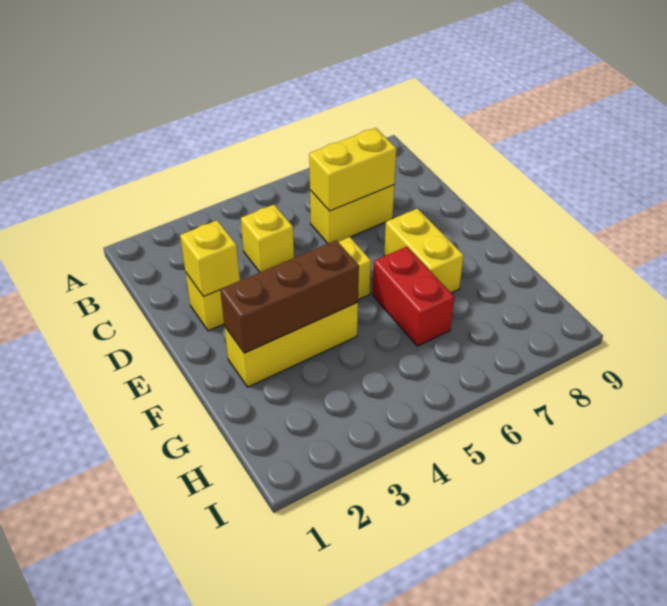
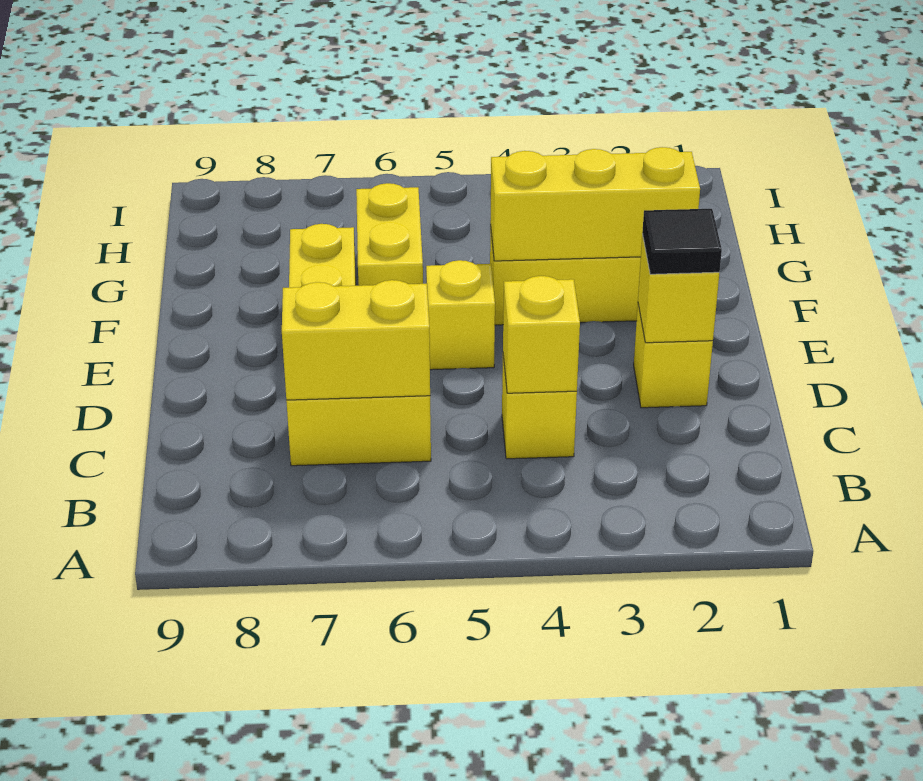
none -> yellow brick C4 level 2
none -> black tile D2 level 3
brown brick F2:F4 level 2 -> yellow brick F2:F4 level 2
red brick F6:G6 level 1 -> yellow brick F6:G6 level 1

